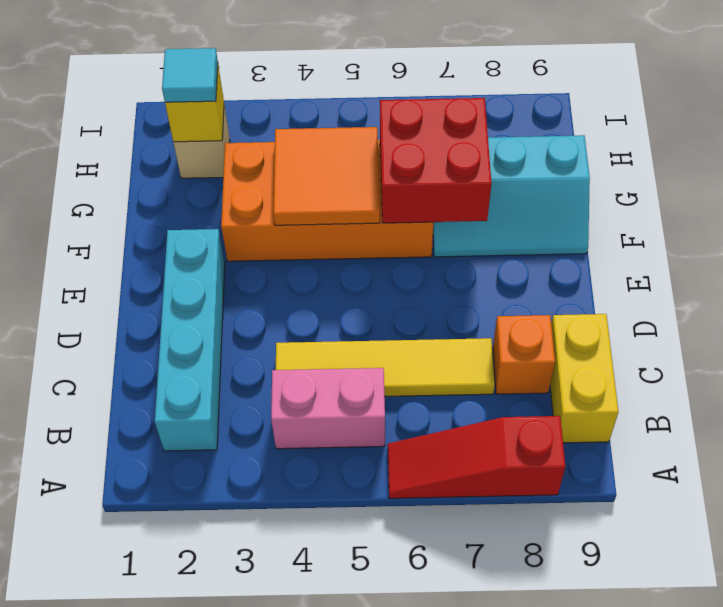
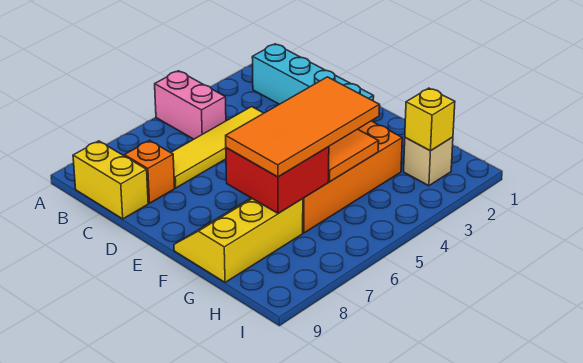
red slope A6:A8 level 1 top 8 -> none
pink brick B4:B5 level 1 -> pink brick A5:B5 level 1
none -> orange tile F4:G7 level 3
cyan slope F7:G9 level 1 top G -> yellow slope F7:G9 level 1 top G
cyan tile H2 level 3 -> none

